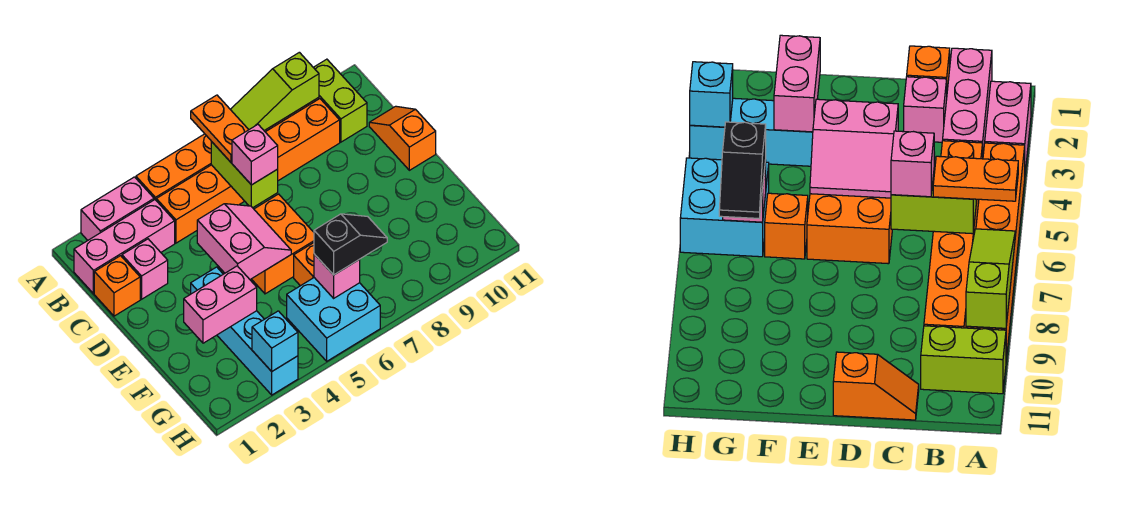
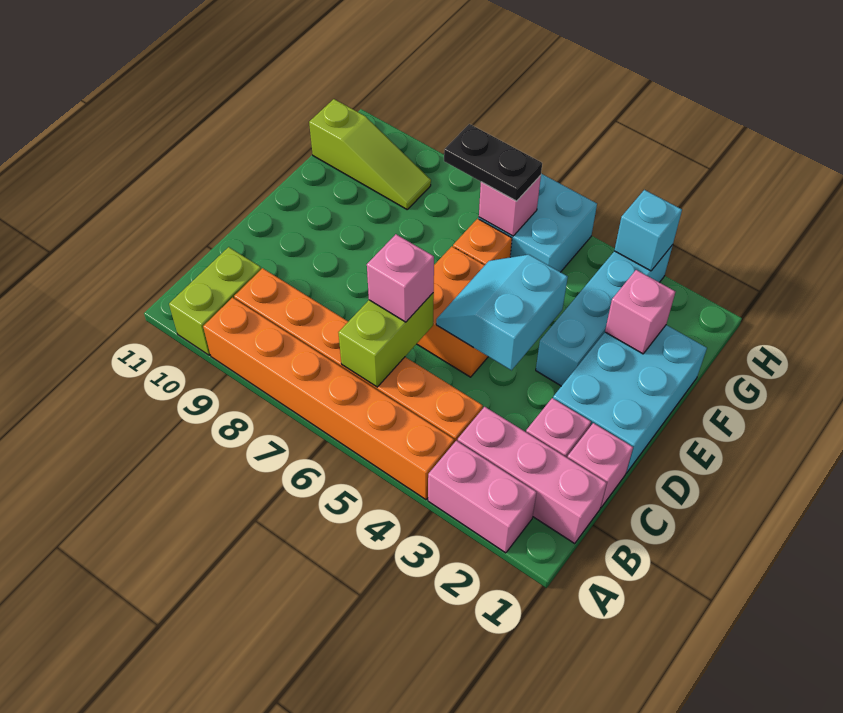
orange plate A6:B6 level 3 -> none
lime slope A7:A9 level 2 top 9 -> lime slope G9:G11 level 1 top 11
orange brick C1 level 1 -> pink brick C1 level 1
orange slope C11:D11 level 1 top D -> none
none -> cyan brick D1:F2 level 1
pink slope D4:E5 level 2 top 4 -> cyan slope D4:E5 level 2 top 4
pink brick F2:F3 level 2 -> pink brick F2 level 2
black slope G6:G7 level 3 top 6 -> black plate G6:G7 level 3

